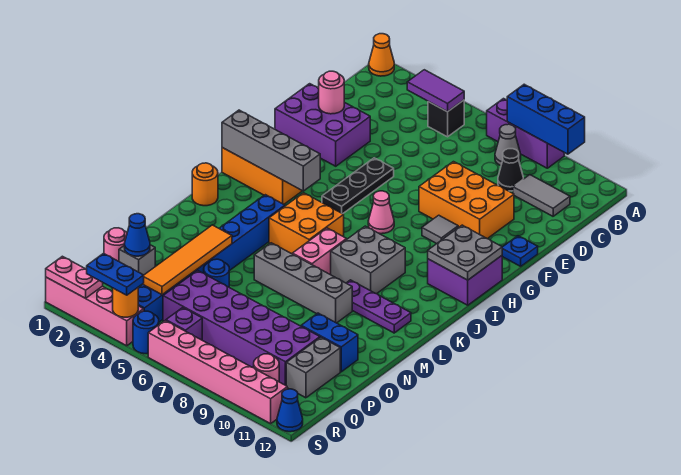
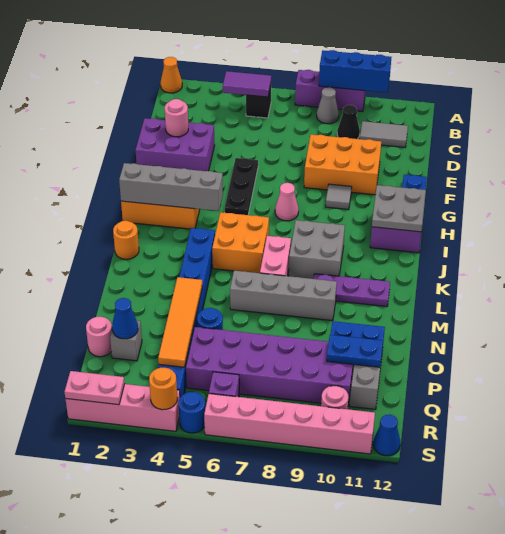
blue plate S3:S4 level 3 -> blue plate P10:P11 level 2

